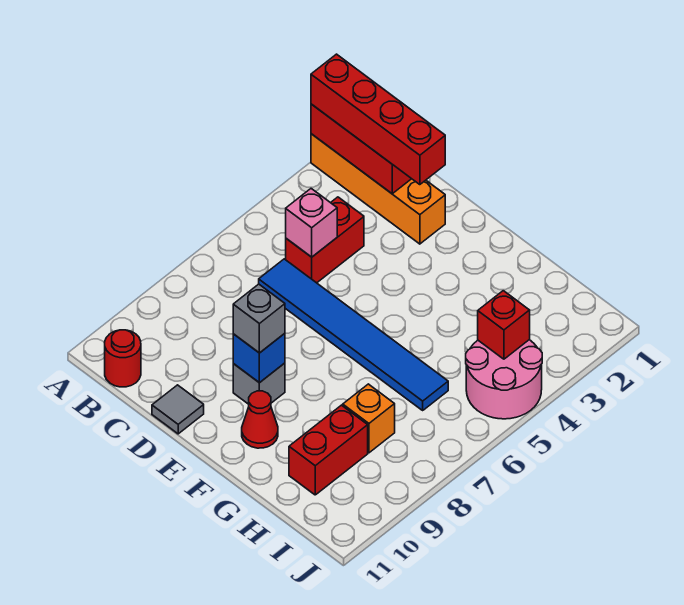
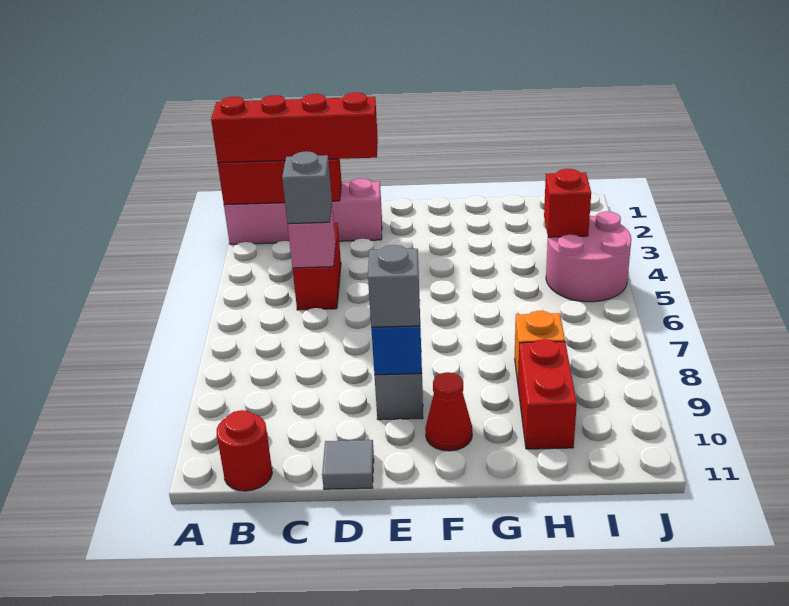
orange brick A2:D2 level 1 -> pink brick A2:D2 level 1
none -> grey brick C5 level 3
blue tile C6:H6 level 1 -> none

